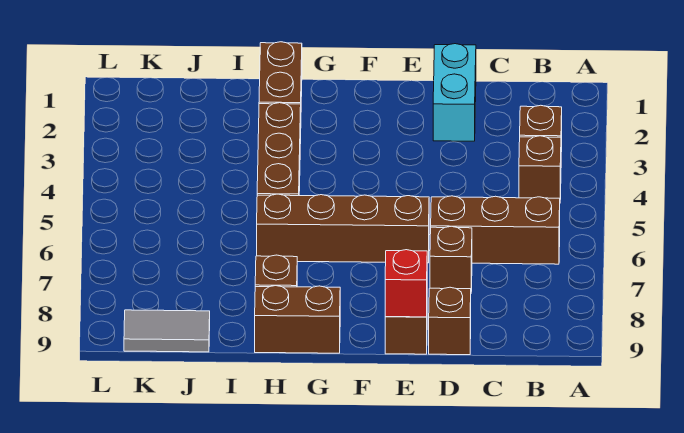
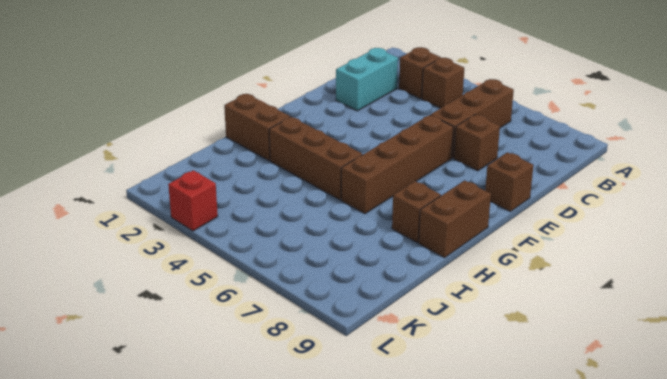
cyan brick D1:D2 level 1 -> cyan brick C2:D2 level 1
brown brick D9 level 1 -> none
red brick E9 level 2 -> red brick L3 level 1
grey tile J9:K9 level 1 -> none

